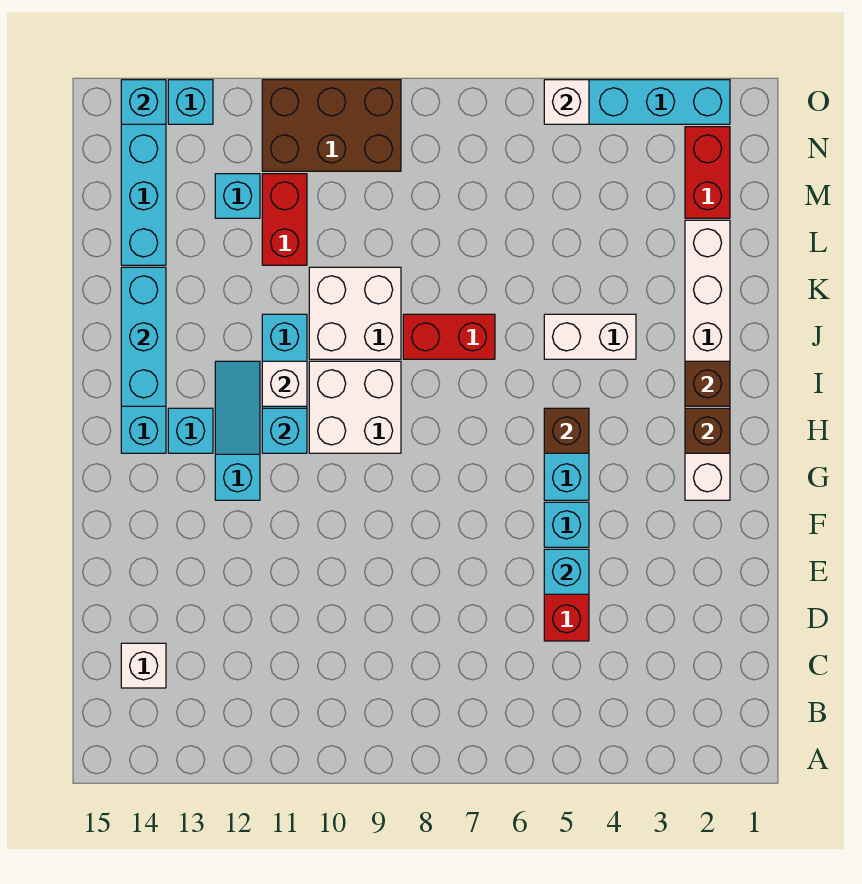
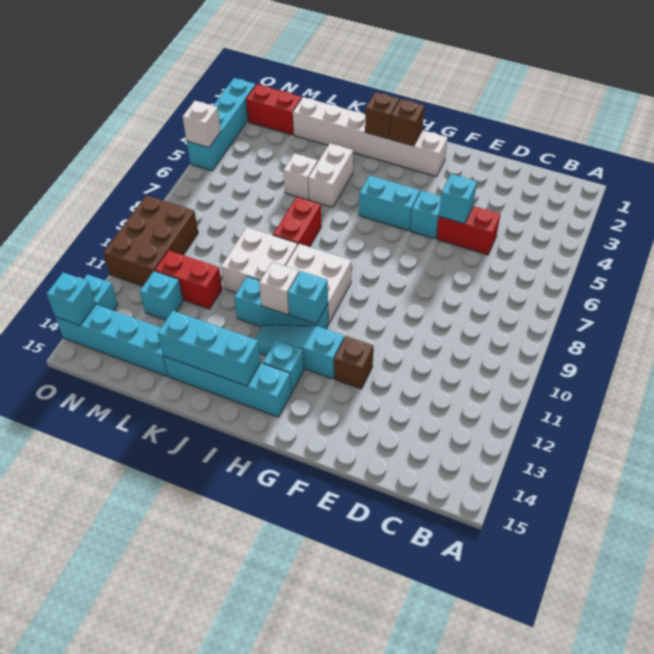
white brick C14 level 1 -> white brick K5 level 1
brown brick H5 level 2 -> brown brick F12 level 1

